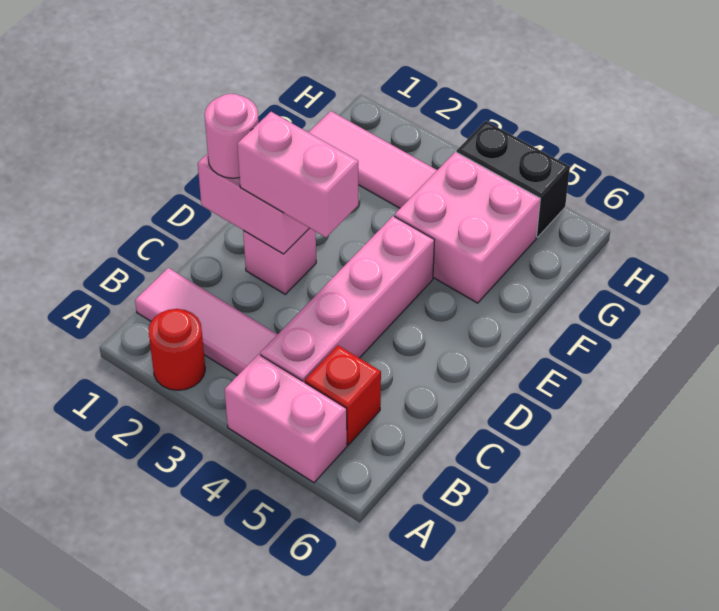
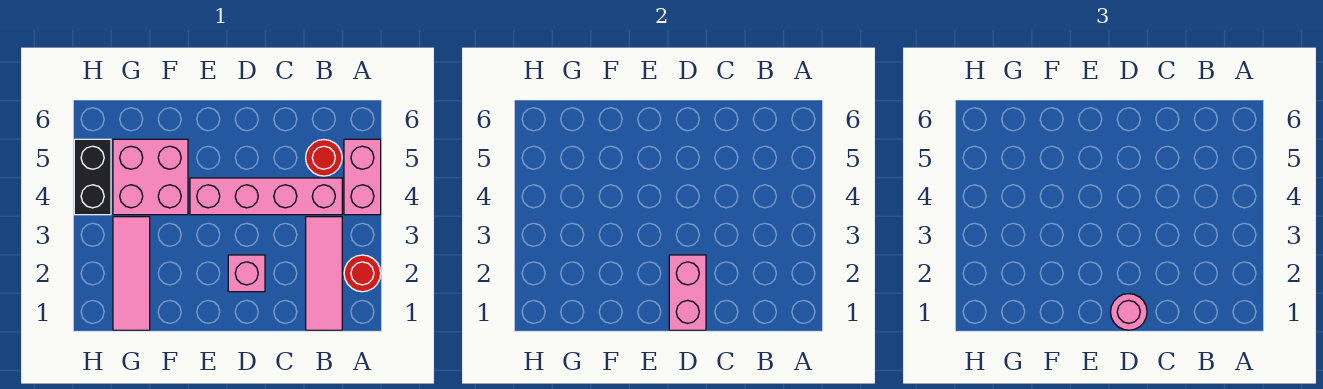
red brick B5 level 1 -> red round brick B5 level 1
pink brick D2:D3 level 3 -> none

